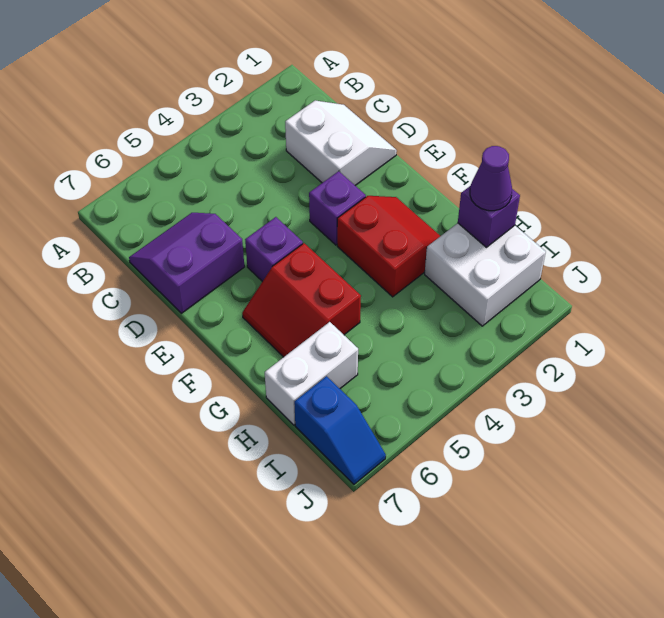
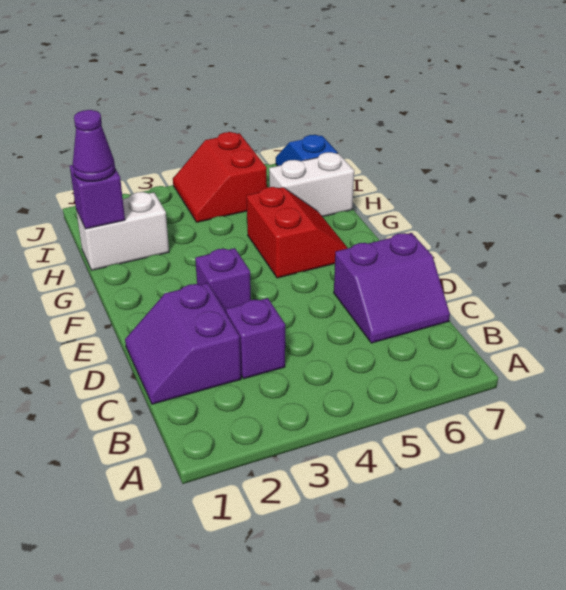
white slope C1:D2 level 1 top 2 -> purple slope C1:D2 level 1 top 2
purple brick E5 level 1 -> purple brick C3 level 1
red slope F2:G3 level 1 top 3 -> red slope I4:J5 level 1 top 5
white brick H1:I2 level 1 -> white brick H1:H2 level 1

